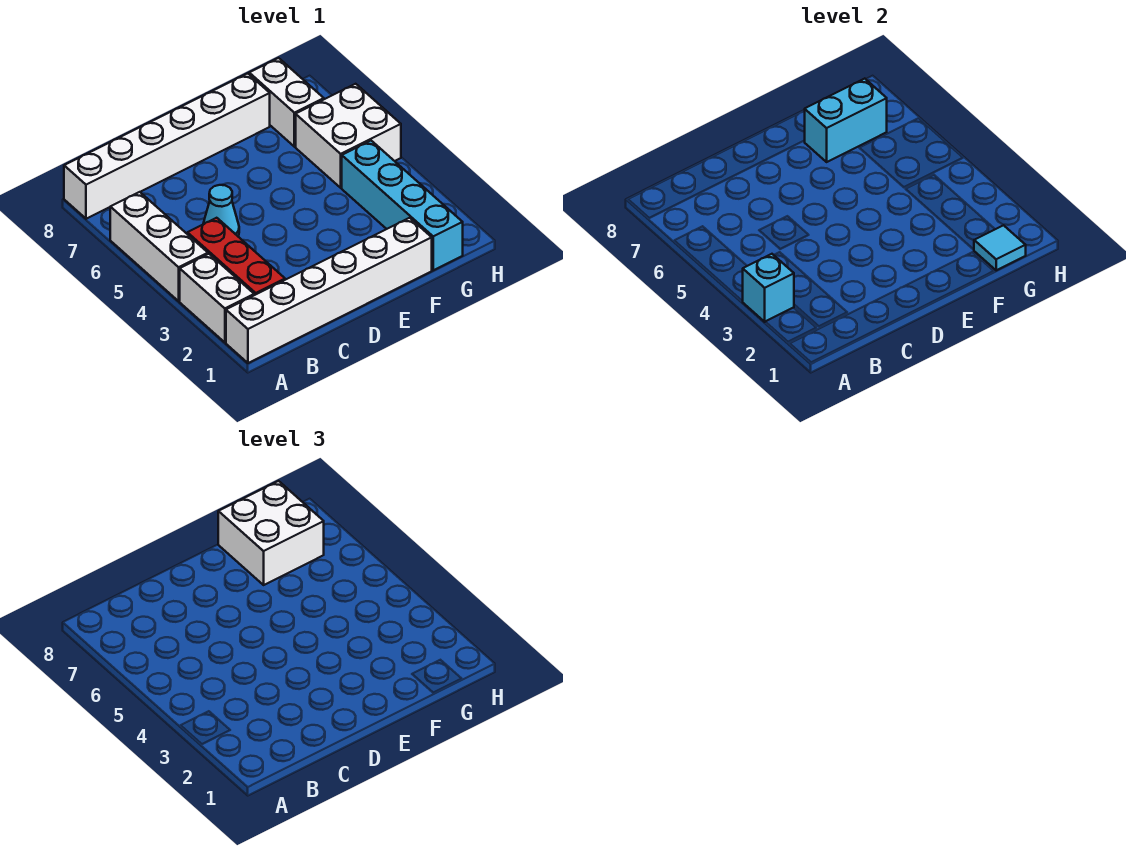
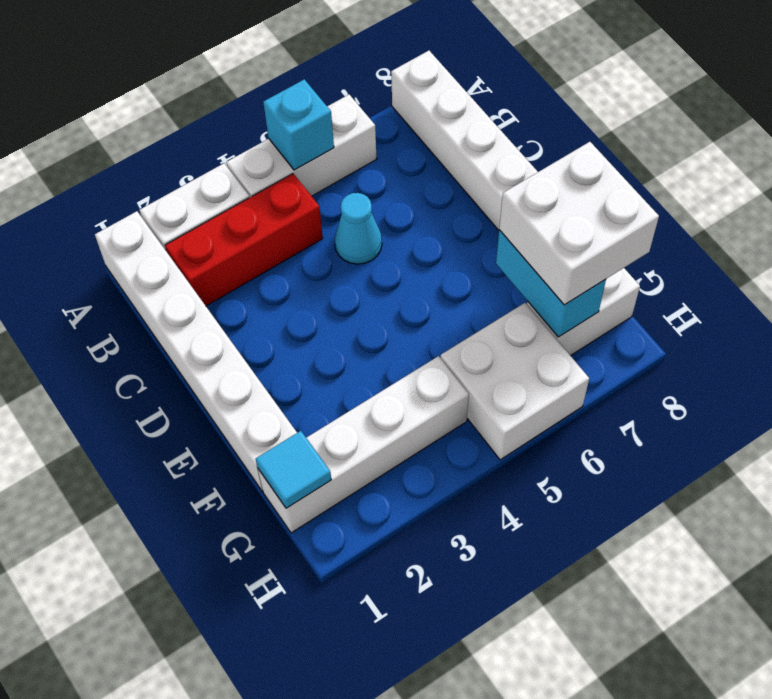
cyan brick A3 level 2 -> cyan brick A5 level 2
cyan brick G1:G4 level 1 -> white brick G1:G4 level 1

